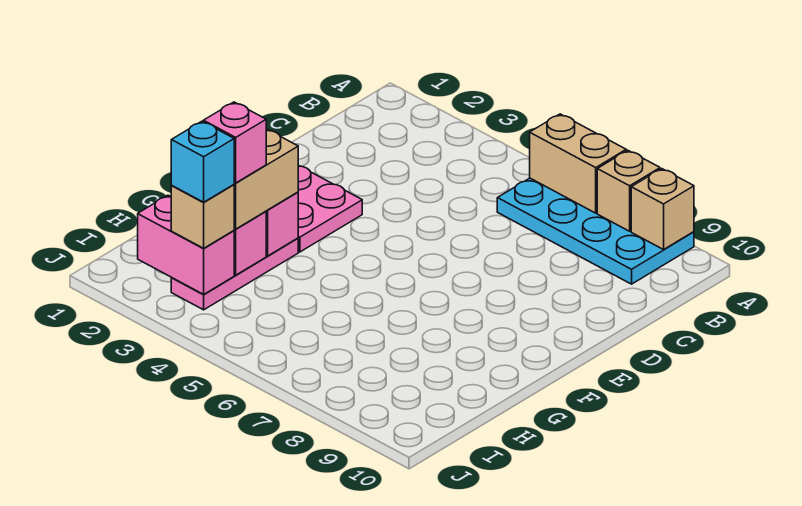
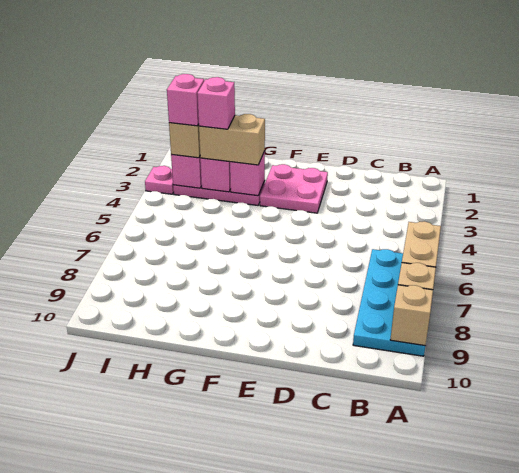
cyan brick I3 level 4 -> pink brick I3 level 4
none -> pink plate J3 level 1

